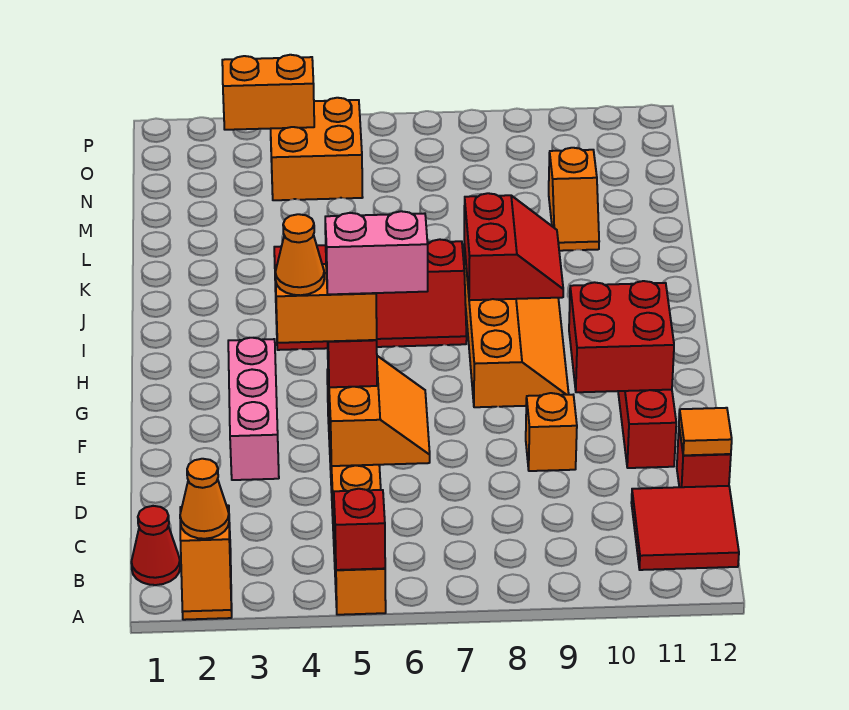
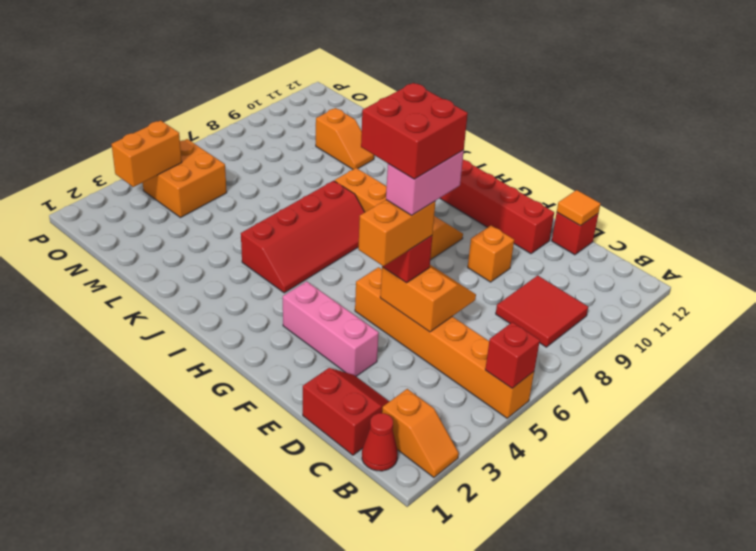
orange cone B2 level 2 -> none
red tile B11:C12 level 1 -> red tile B8:C9 level 1
orange cone E4 level 5 -> none
red brick F10:G11 level 2 -> red brick E5:F6 level 6
red slope I8:J9 level 2 top 8 -> red slope C1:D2 level 1 top 1

